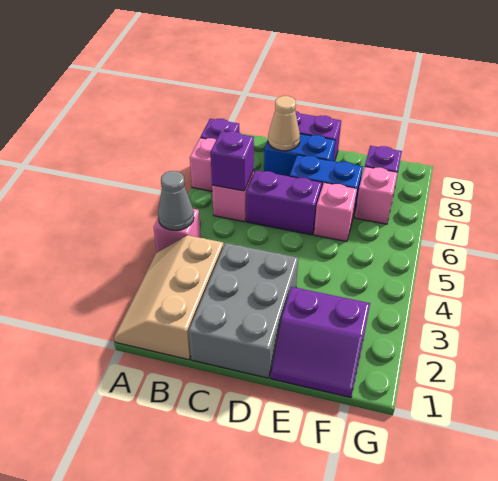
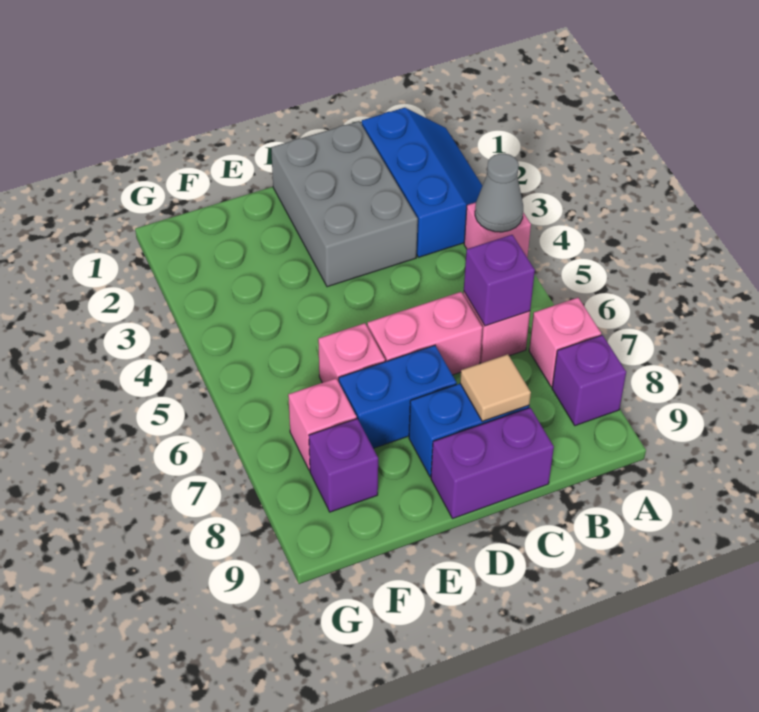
tan slope A1:B3 level 1 top B -> blue slope A1:B3 level 1 top B
purple brick C6:D6 level 1 -> pink brick C6:D6 level 1
tan cone C8 level 2 -> tan tile C8 level 2
purple slope E1:F2 level 1 top 2 -> none

